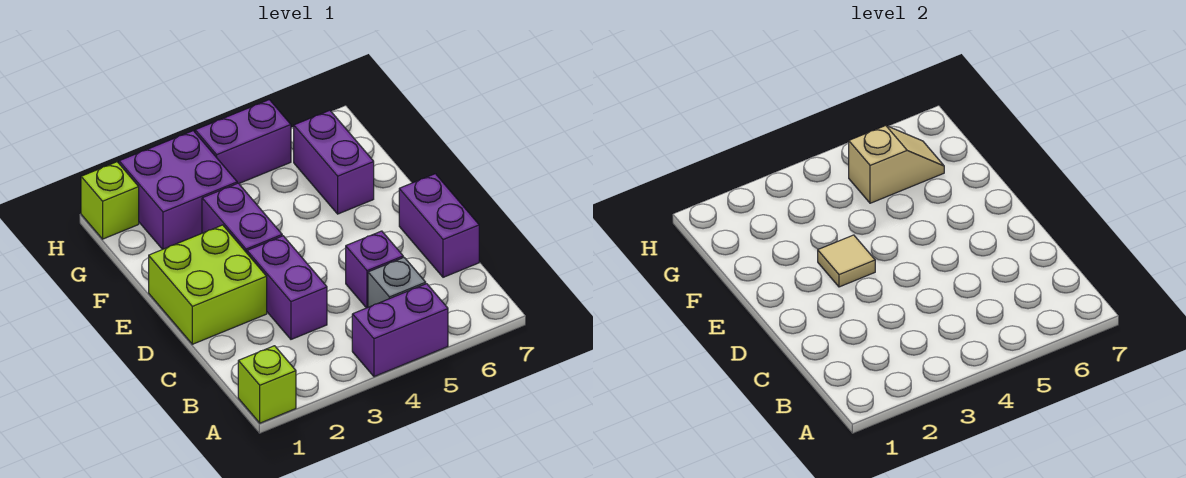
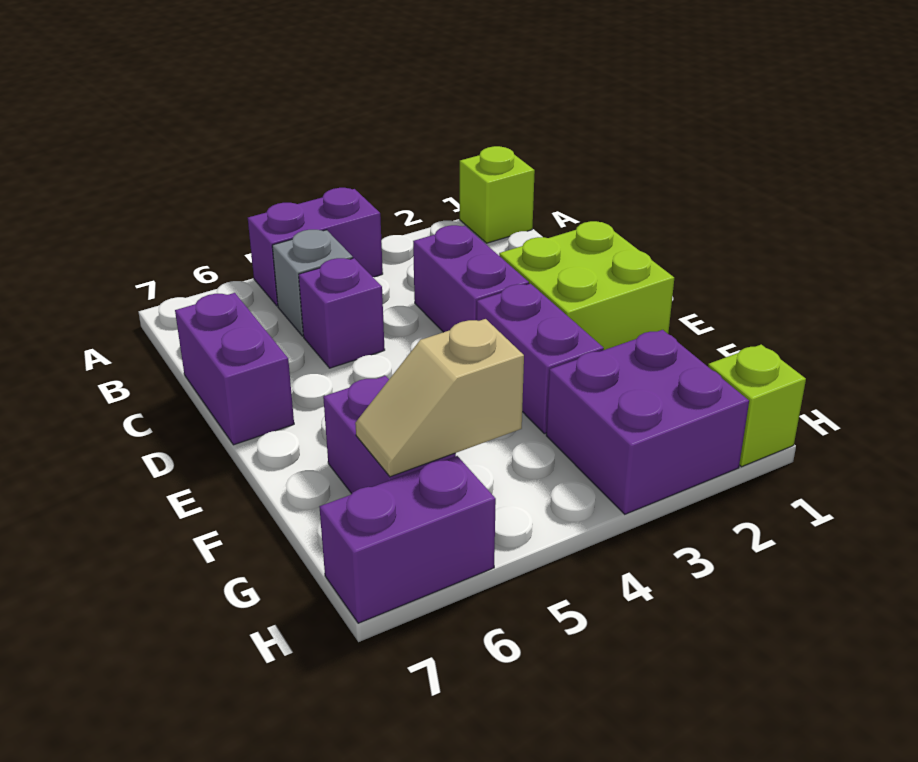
tan tile E3 level 2 -> none
purple brick H4:H5 level 1 -> purple brick H6:H7 level 1

